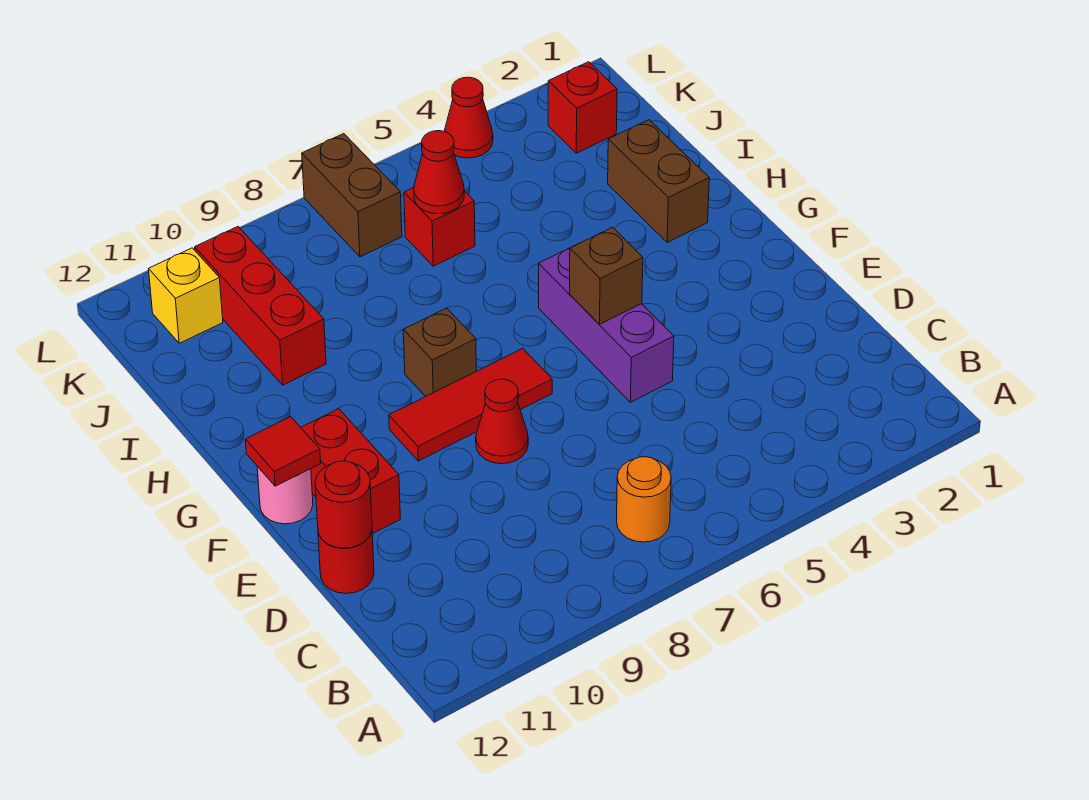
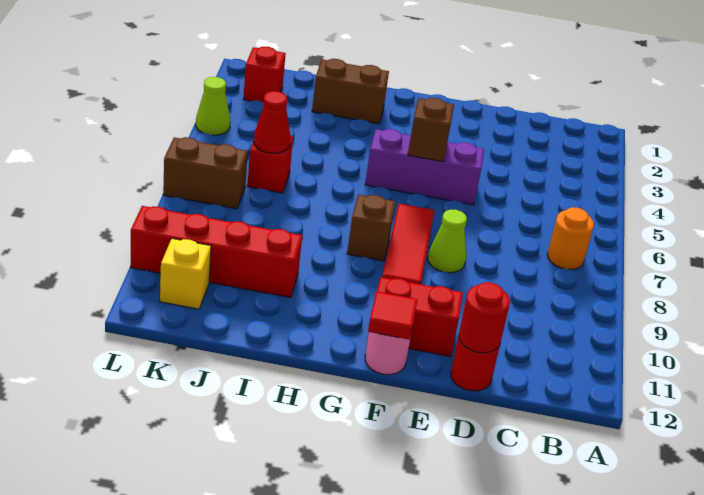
red cone E8 level 1 -> lime cone E8 level 1
red brick I10:K10 level 1 -> red brick I10:L10 level 1
red cone L4 level 1 -> lime cone L4 level 1

